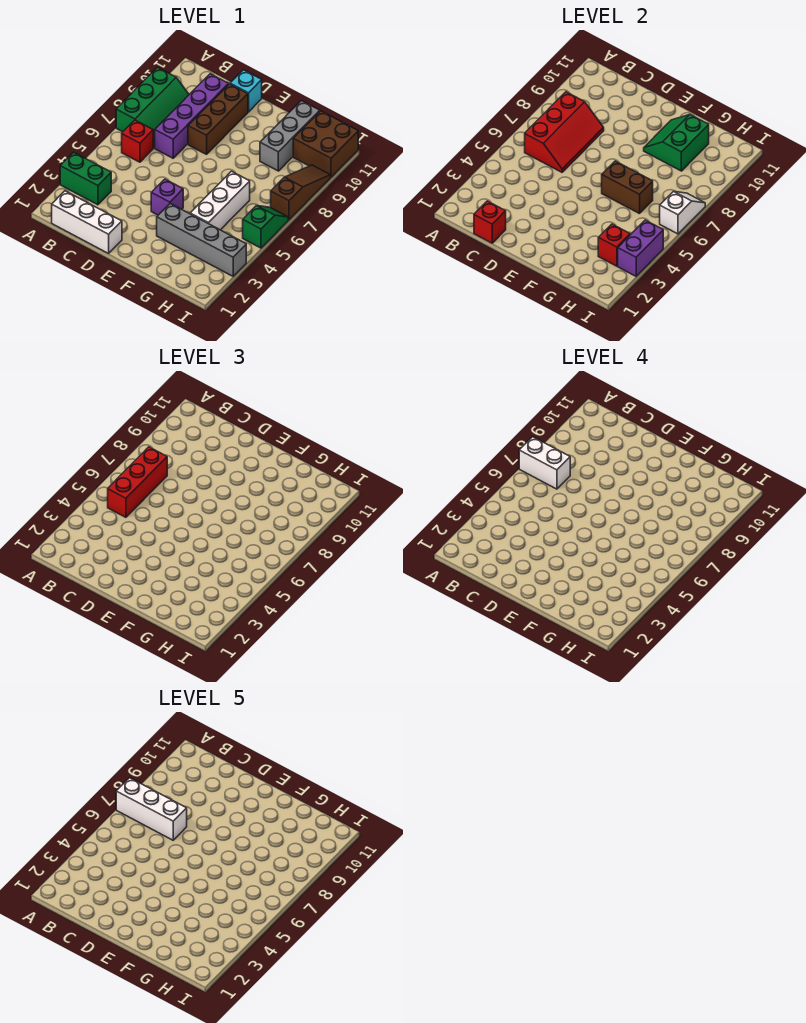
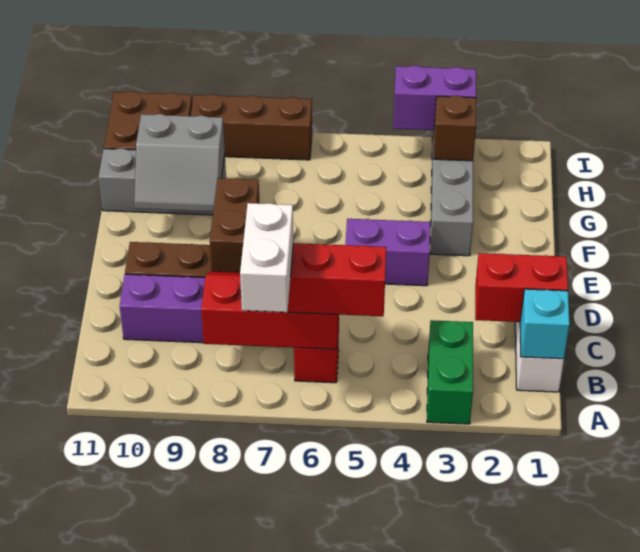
green slope A7:B9 level 1 top A -> none
white brick A7:C7 level 5 -> none
red brick C1 level 2 -> red brick C1:C2 level 2
cyan brick D11 level 1 -> cyan brick B1 level 2
purple brick E4 level 1 -> purple brick E4:E5 level 1
brown brick F6:G6 level 2 -> brown brick D8:E8 level 2
green slope F9:G10 level 2 top G -> grey slope F9:G10 level 2 top G
white brick G4:G6 level 1 -> none
red brick H3 level 2 -> brown brick H3 level 2
green slope I5:I6 level 1 top 5 -> none
white slope I6:I7 level 2 top 6 -> none
brown slope I7:I9 level 1 top 7 -> brown brick I7:I9 level 1

